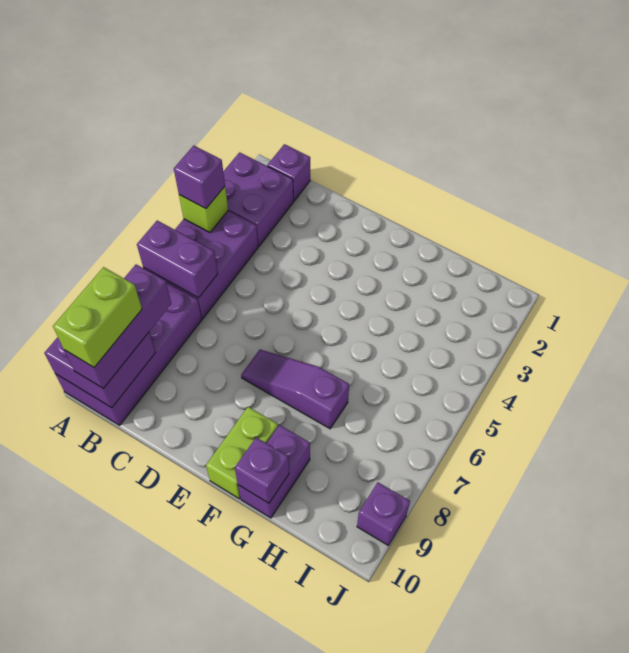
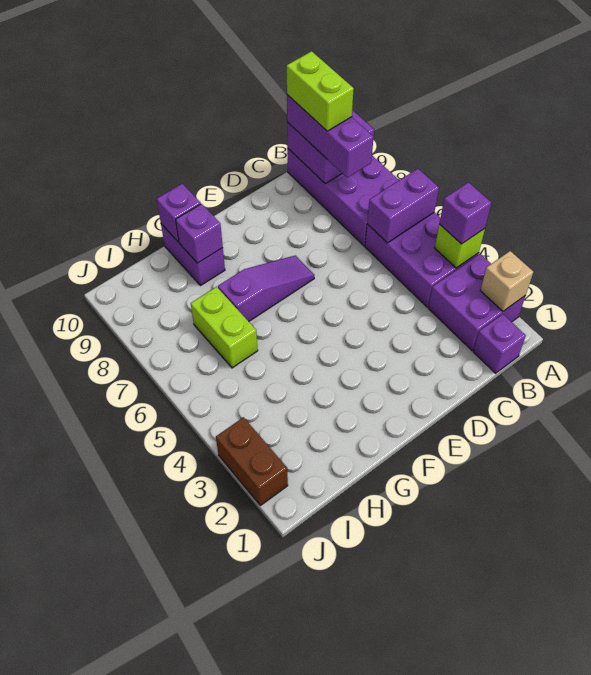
none -> tan brick A2 level 2
lime brick F9:F10 level 1 -> lime brick H6:H7 level 1
none -> brown brick J2:J3 level 1
purple brick J9 level 1 -> purple brick G9 level 2

